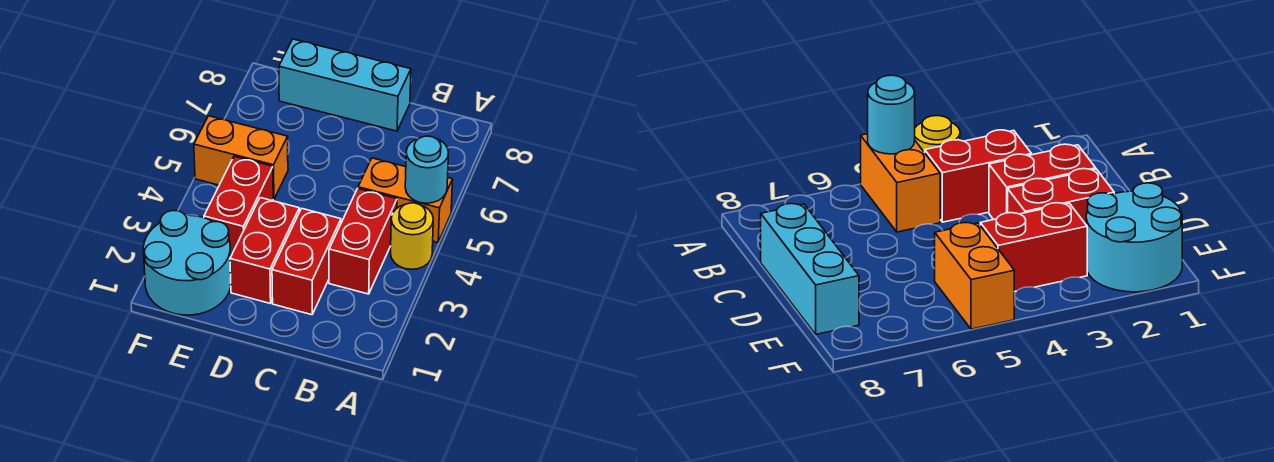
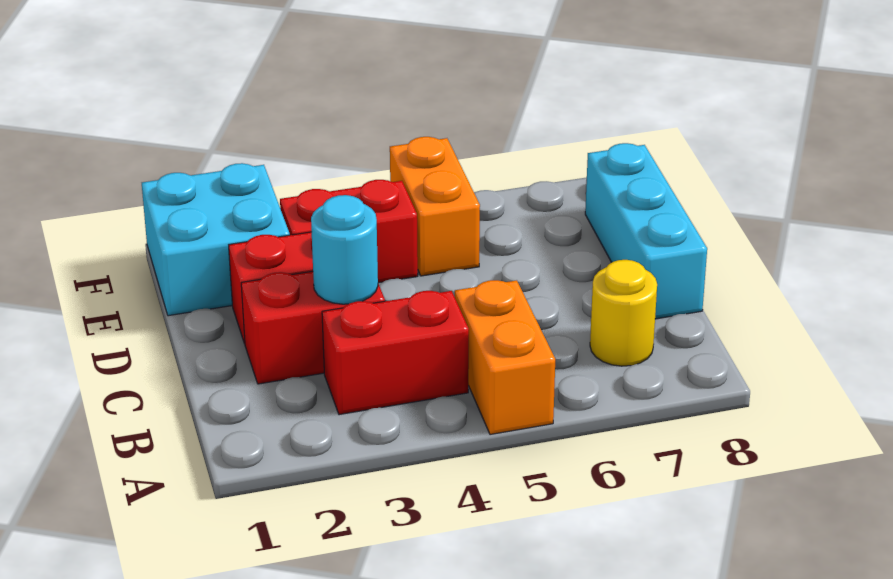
yellow round brick A4 level 1 -> yellow round brick B7 level 1
cyan round brick A5 level 2 -> cyan round brick C3 level 2
cyan round brick E1:F2 level 1 -> cyan brick E1:F2 level 1

